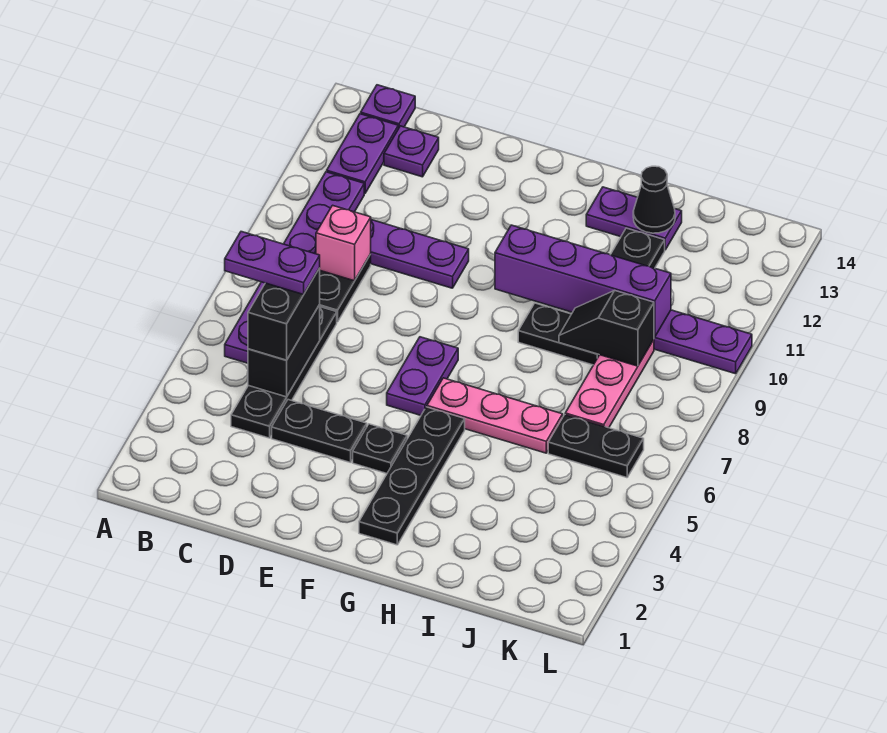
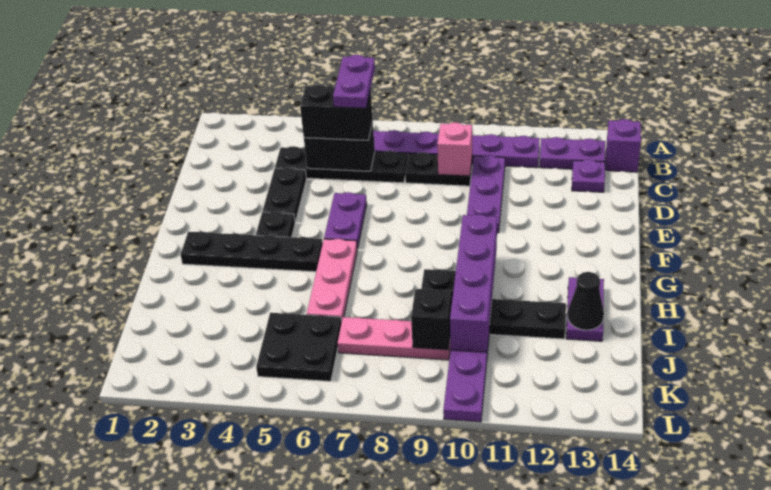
purple plate B14 level 1 -> purple brick B14 level 1
purple plate F6:F7 level 1 -> purple plate E6:F6 level 1
black plate J6:K6 level 1 -> black plate J5:K6 level 1

